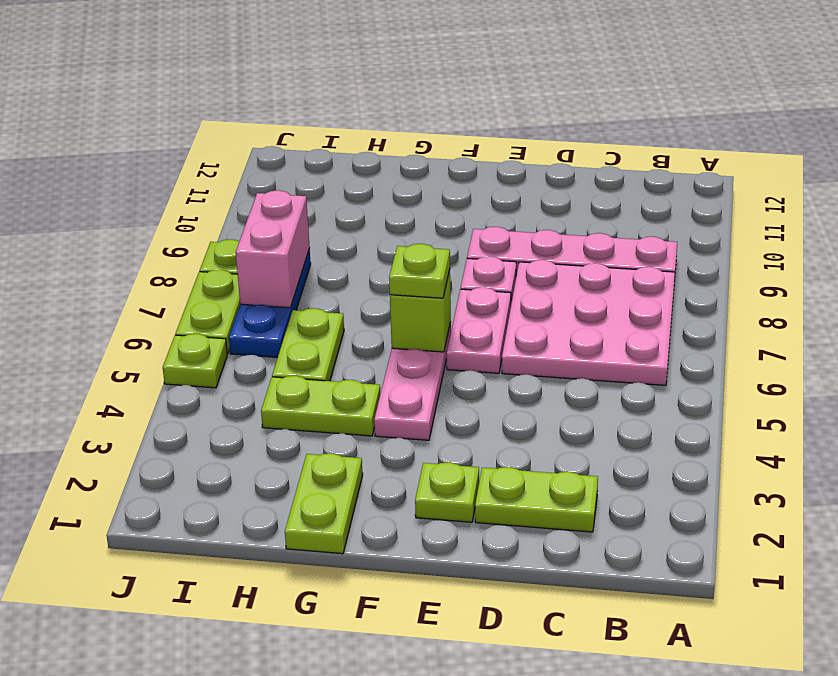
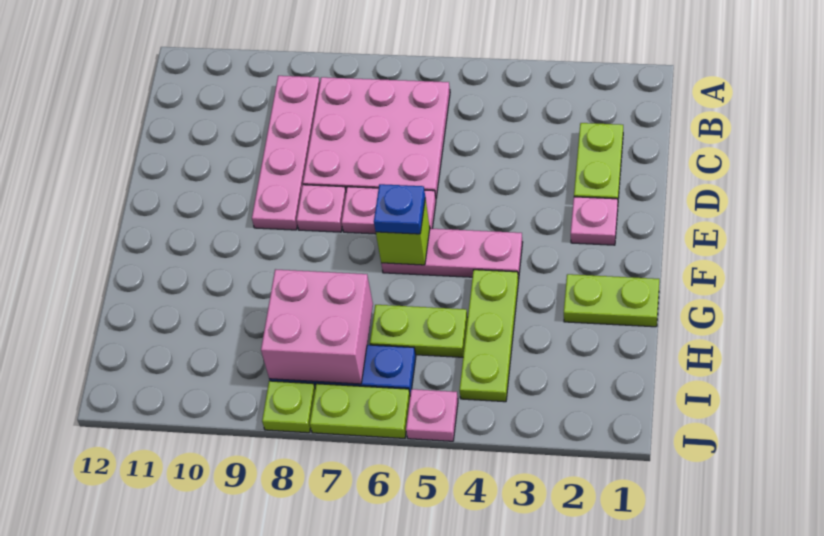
lime plate E2 level 1 -> pink plate E2 level 1
lime plate F6 level 3 -> blue plate F6 level 3
lime plate G4:H4 level 1 -> lime plate G4:I4 level 1
pink brick I7:I8 level 2 -> pink brick H7:I8 level 2
lime plate J5 level 1 -> pink plate J5 level 1

